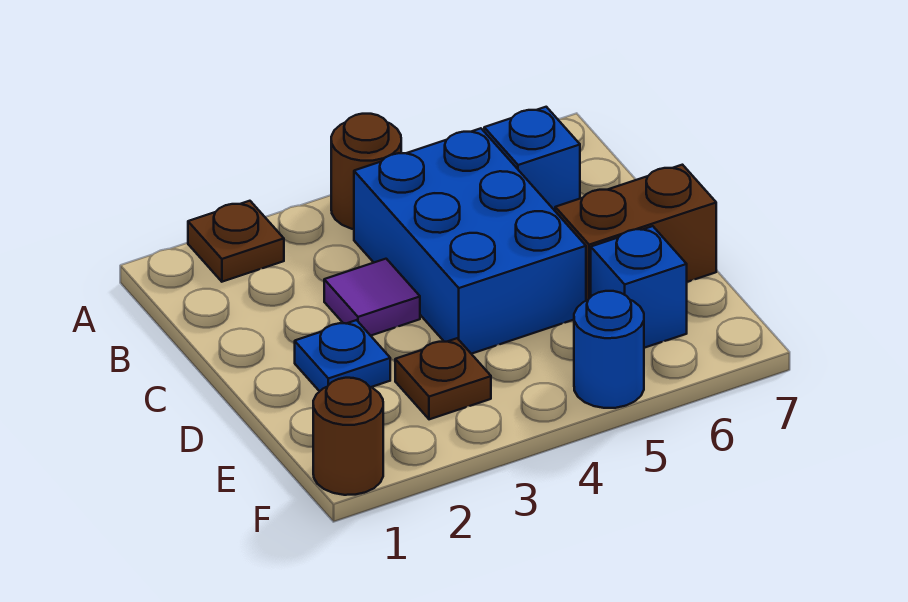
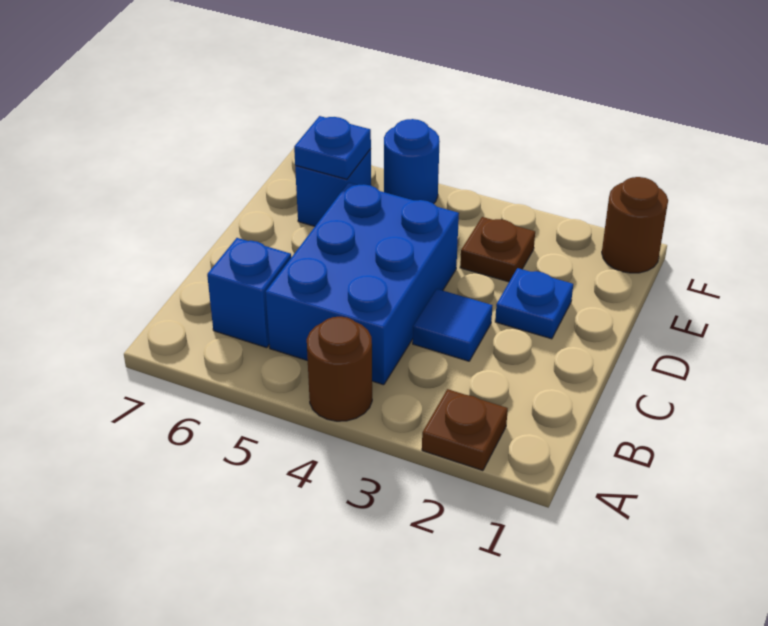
purple tile C3 level 1 -> blue tile C3 level 1
brown brick D6:D7 level 1 -> none
none -> blue plate E6 level 2

